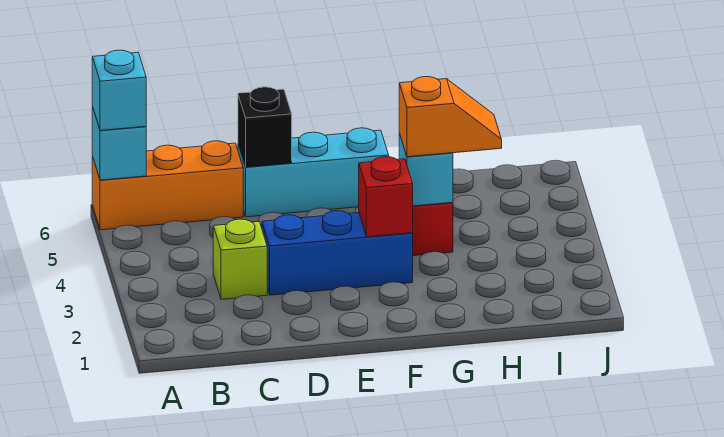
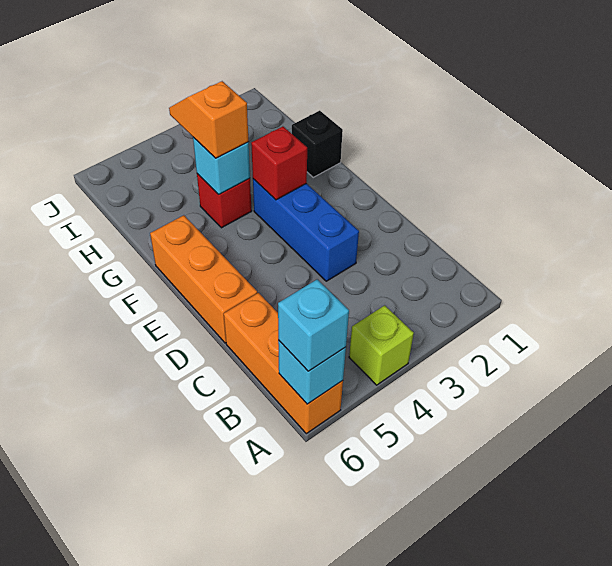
lime brick C3 level 1 -> lime brick A4 level 1
cyan brick D6:F6 level 1 -> orange brick D6:F6 level 1
black brick D6 level 2 -> black brick G1 level 1

